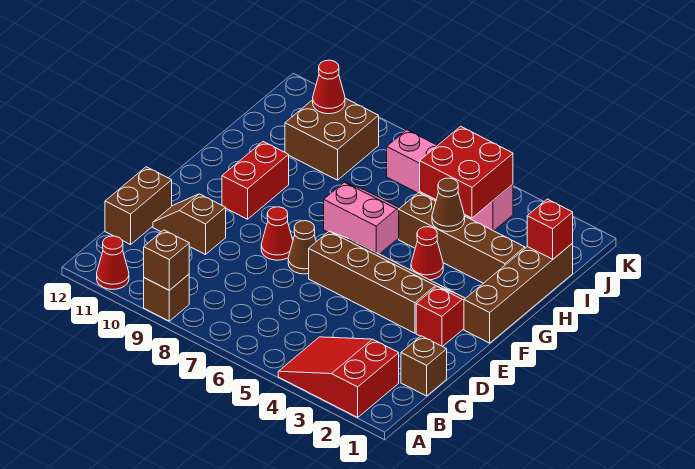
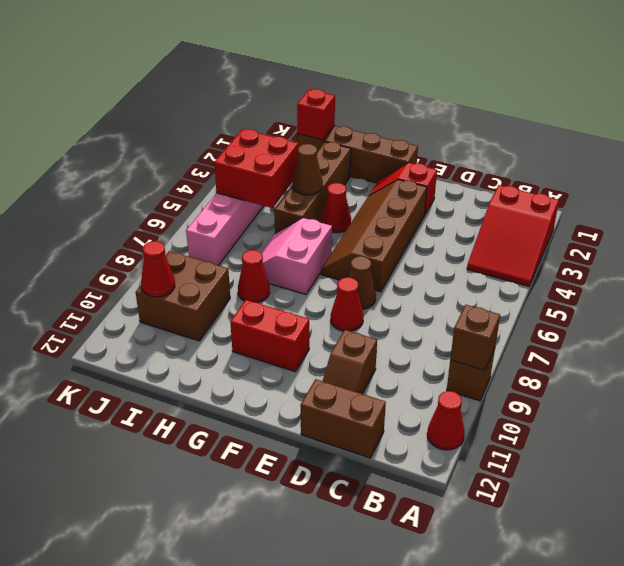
brown brick C1 level 1 -> none
none -> red cone H8 level 1

